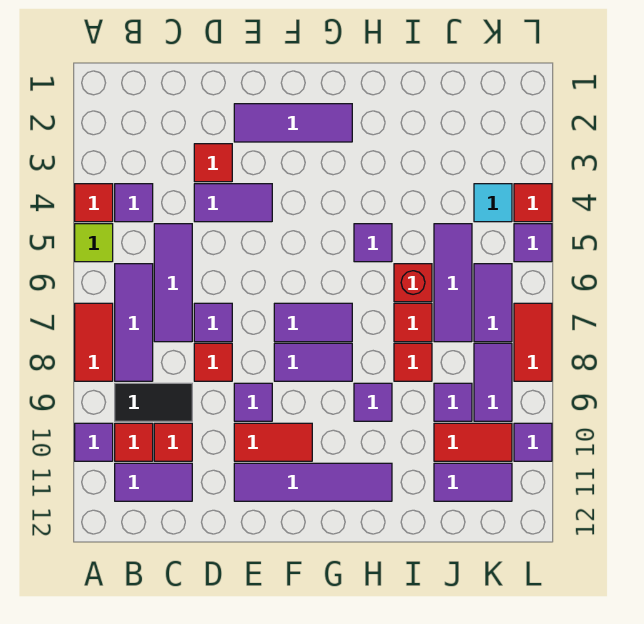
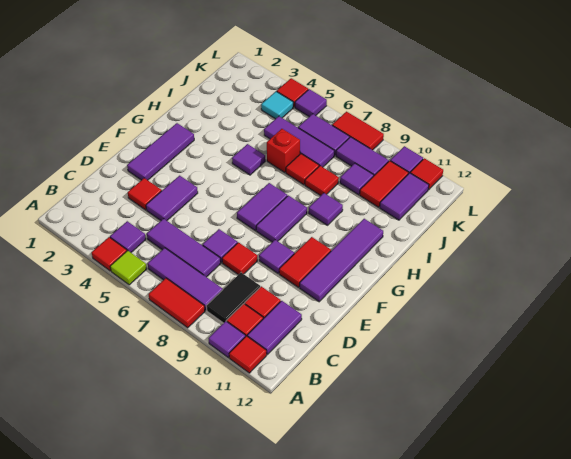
none -> red tile A11 level 1
none -> red tile L11 level 1

